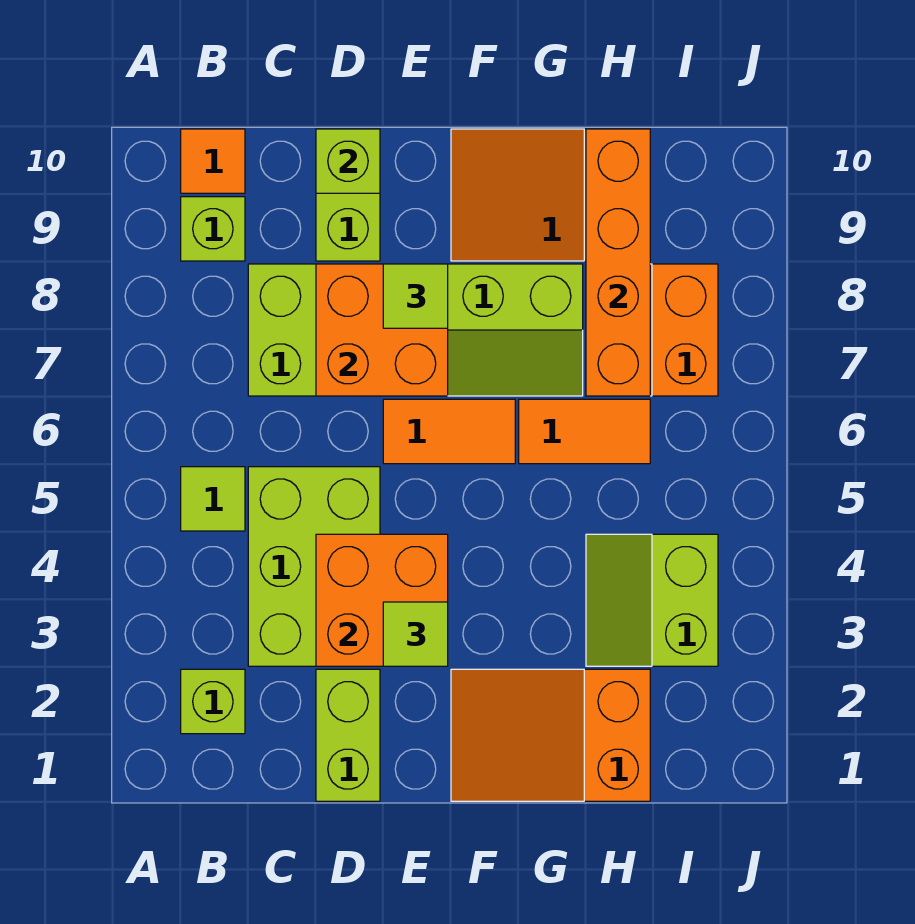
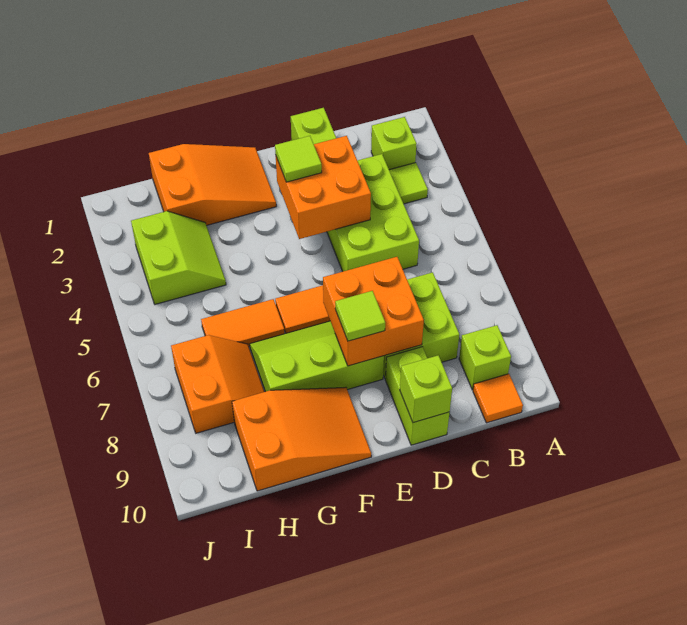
lime tile B5 level 1 -> lime tile B3 level 1
orange brick H7:H10 level 2 -> none

